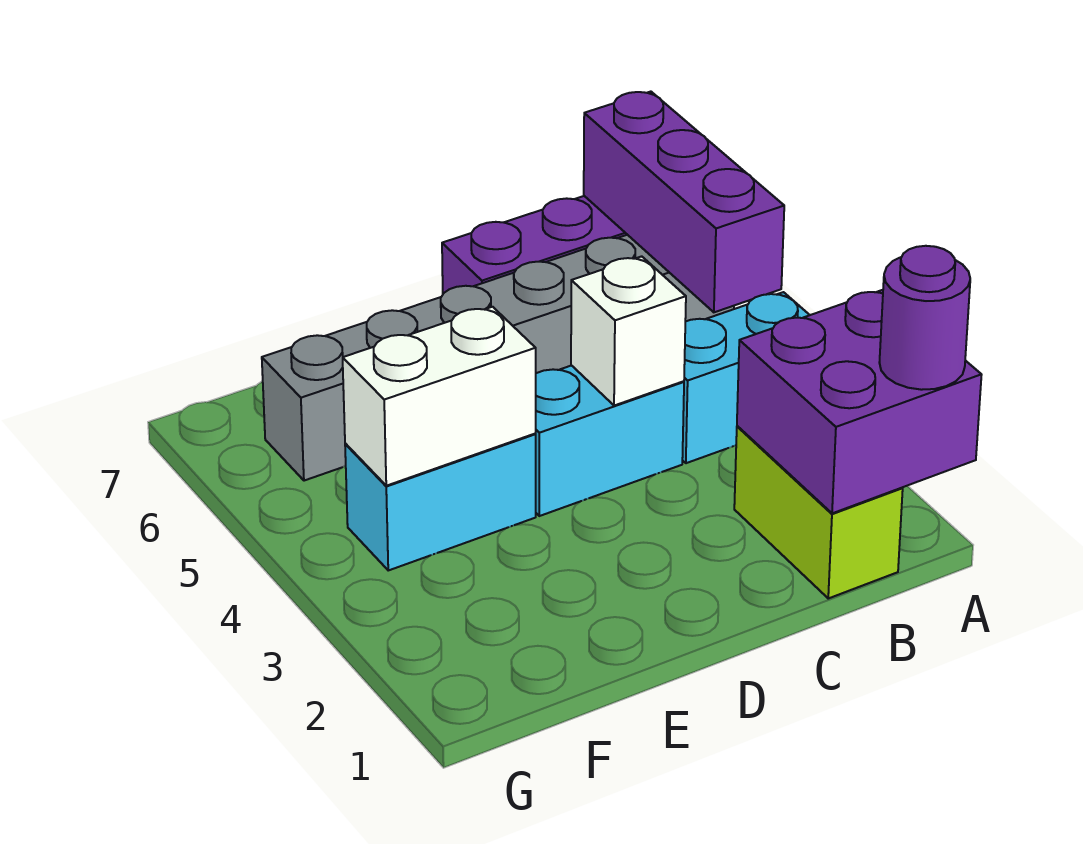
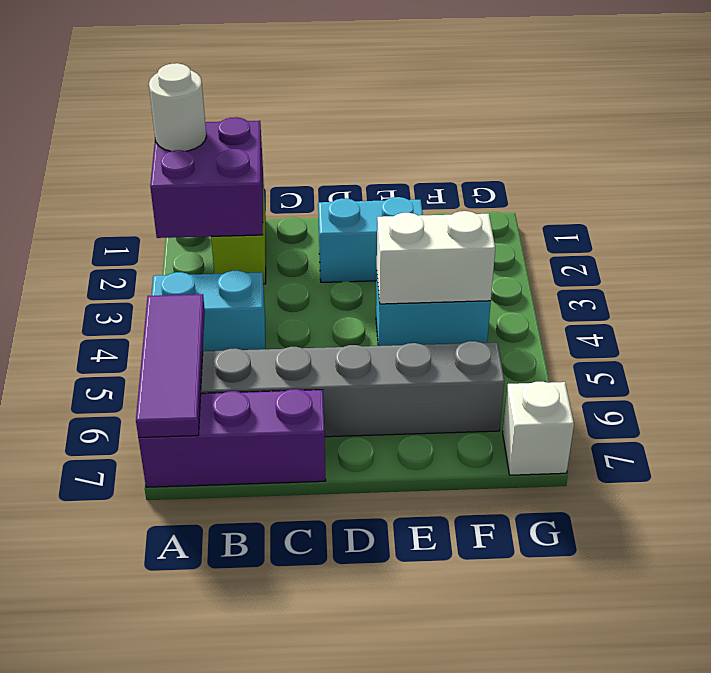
purple round brick A1 level 3 -> white round brick A1 level 3
purple brick A5:A7 level 2 -> purple tile A5:A7 level 2
cyan brick C4:D4 level 1 -> cyan brick D2:E2 level 1
white brick C4 level 2 -> white brick G7 level 1

